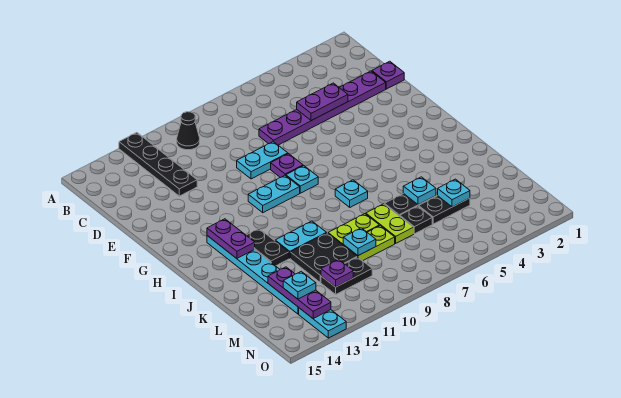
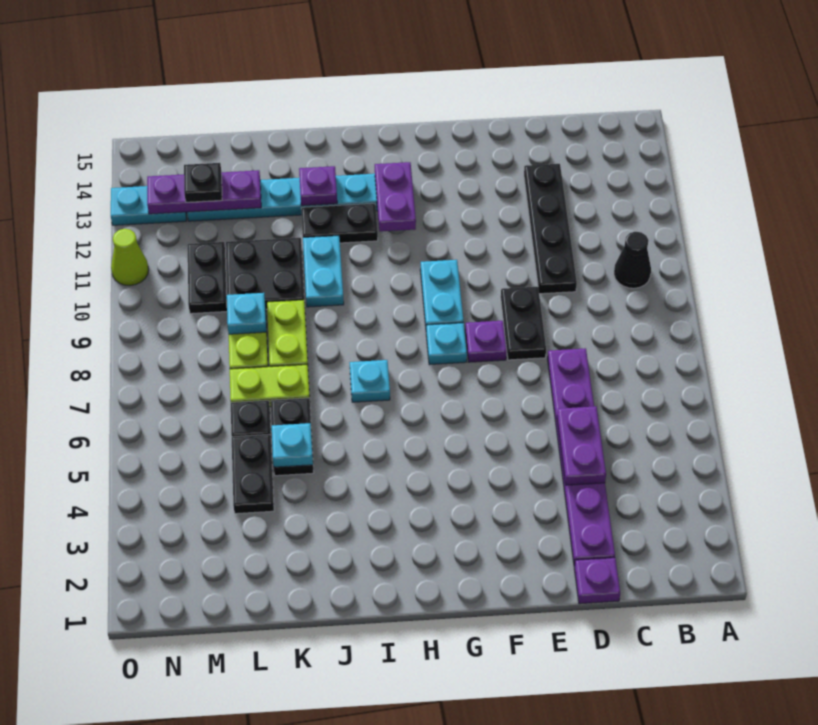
black plate A12:D12 level 1 -> black plate D10:D13 level 1
cyan plate E8:E9 level 1 -> black plate E8:E9 level 1
purple plate H13:I13 level 2 -> purple plate H12:H13 level 2
cyan plate L4 level 2 -> none
purple plate M11 level 2 -> purple plate J13 level 2
cyan plate M13 level 3 -> black plate M13 level 3
none -> lime cone O11 level 1

